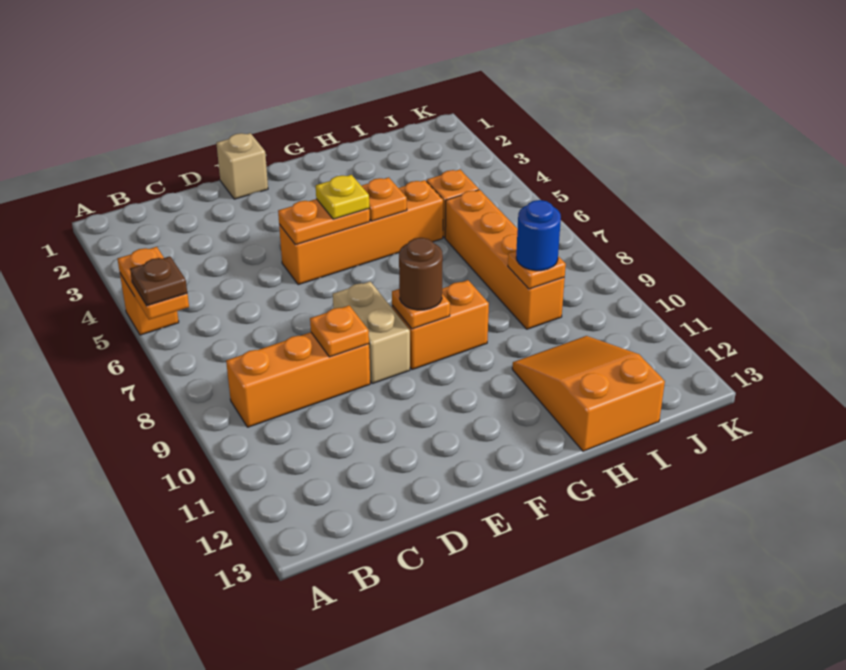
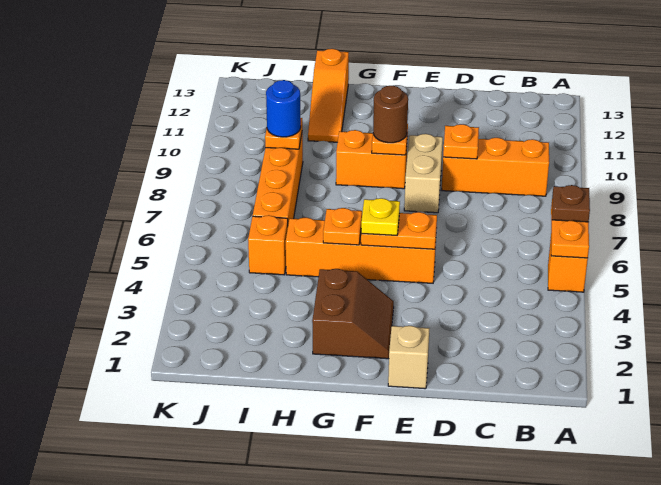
none -> brown slope F2:G3 level 1 top G
orange slope H11:I13 level 1 top 13 -> orange slope H11:H13 level 1 top 13

